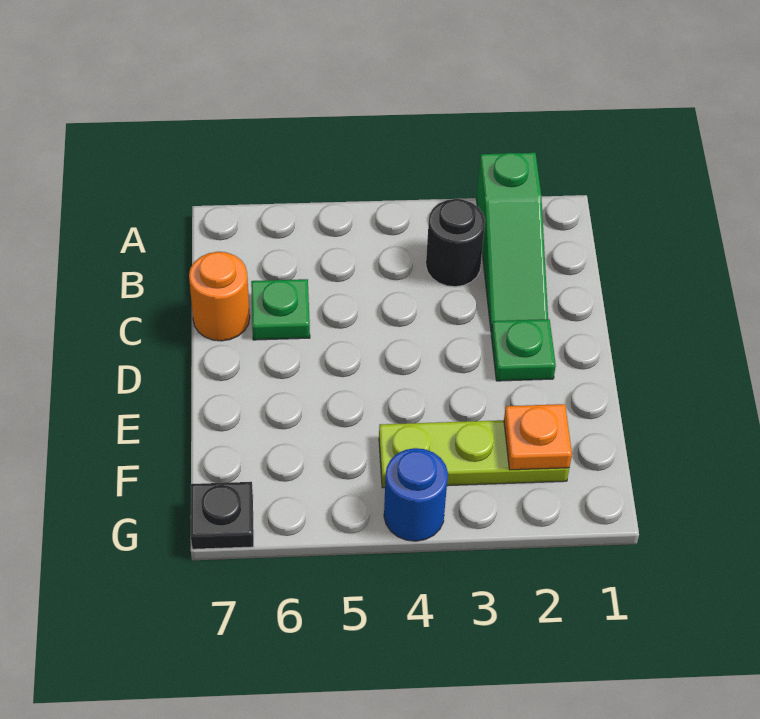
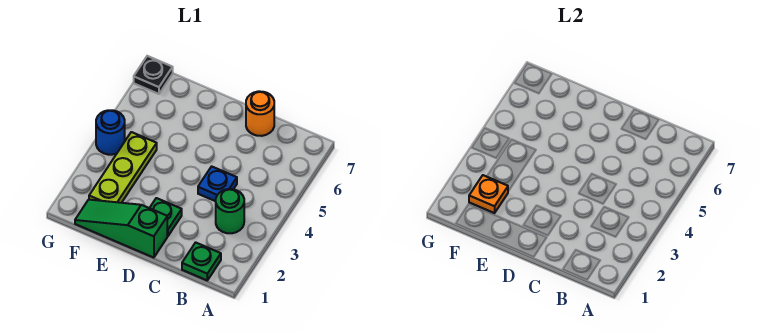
green slope A2:C2 level 1 top A -> green slope D1:F1 level 1 top D
black round brick B3 level 1 -> green round brick B3 level 1
none -> blue plate C4 level 1
green plate C6 level 1 -> green plate B1 level 1

